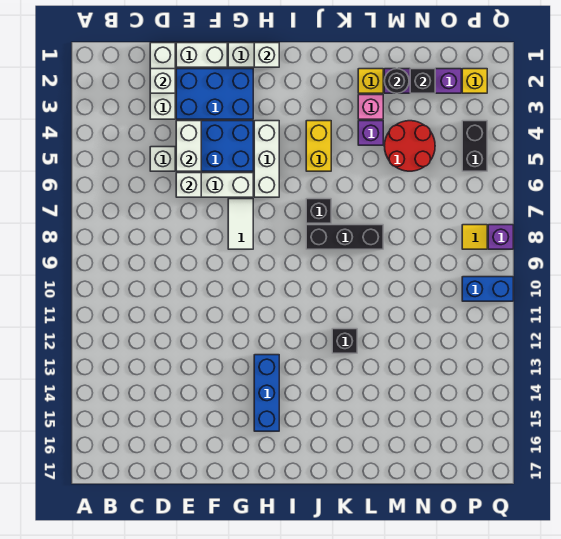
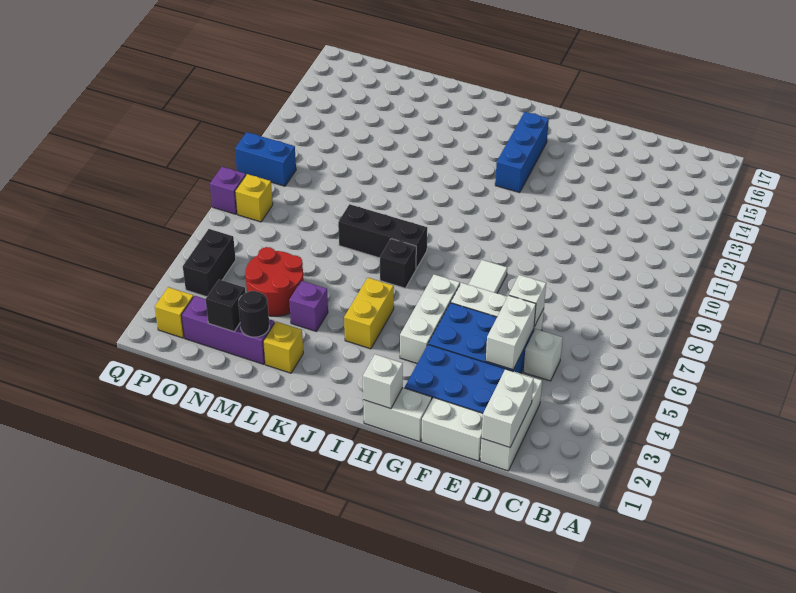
white brick D2 level 2 -> white brick D1:D2 level 2
black brick K12 level 1 -> none
pink brick L3 level 1 -> none
yellow tile P8 level 1 -> yellow brick P8 level 1

